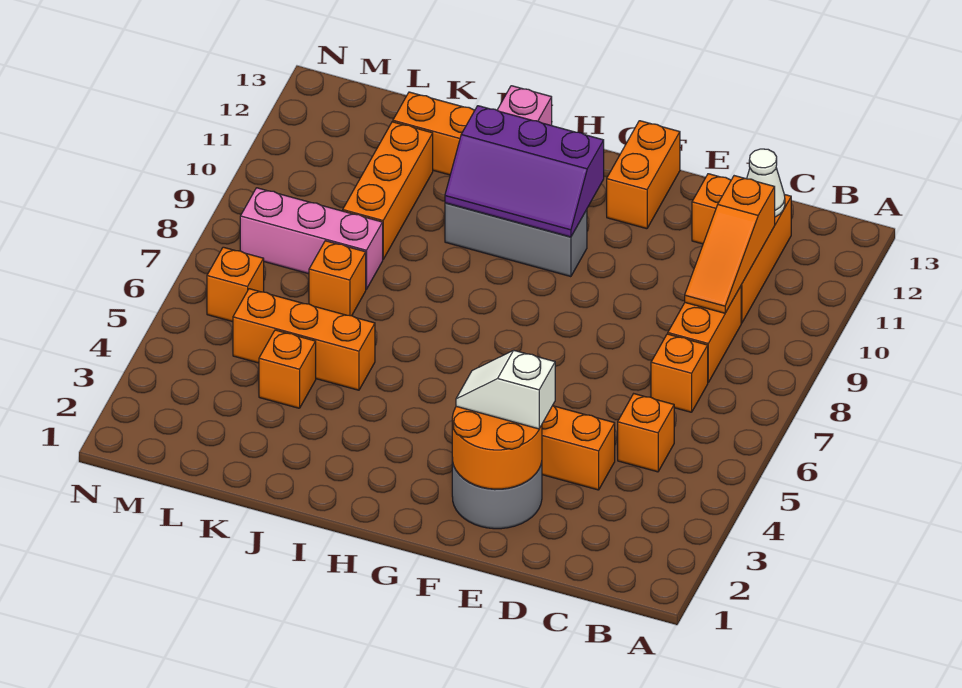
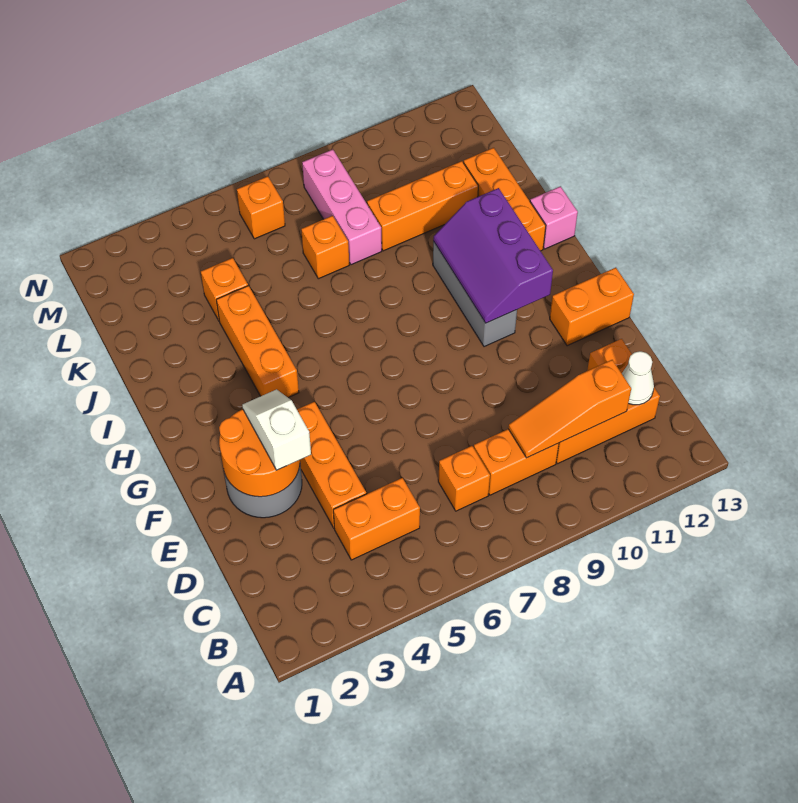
orange brick C5 level 1 -> orange brick C4:C5 level 1
orange brick J5:L5 level 1 -> orange brick H4:J4 level 1

